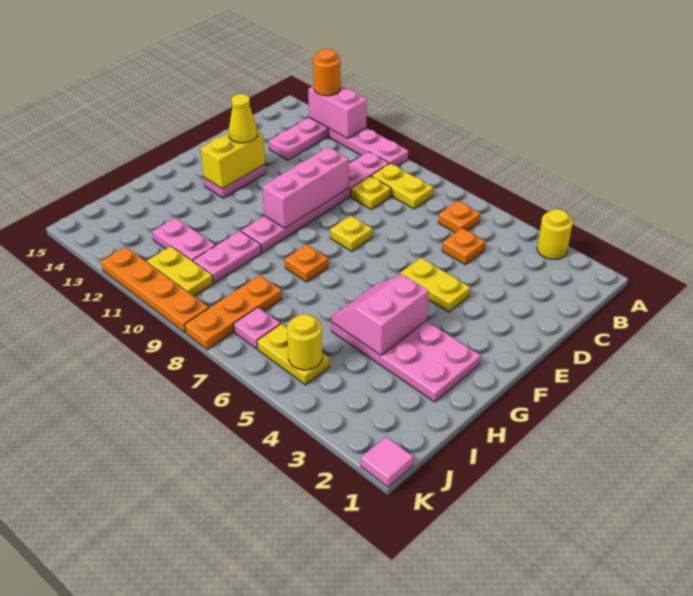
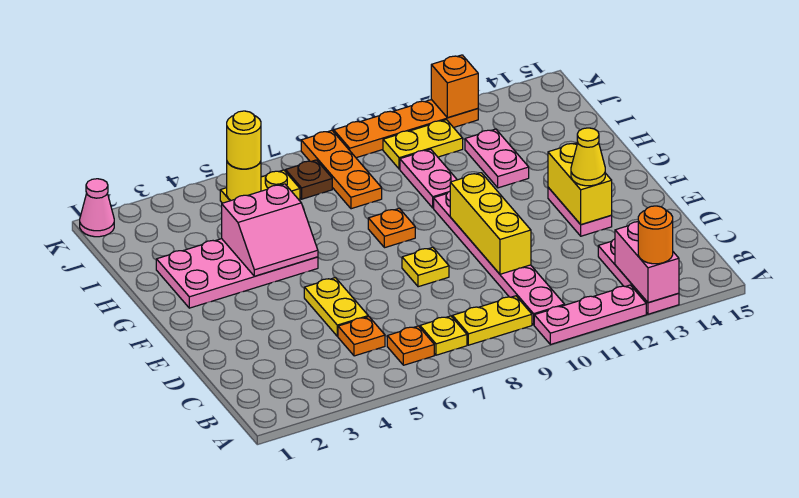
yellow round brick A3 level 1 -> yellow round brick J5 level 3
pink brick A12:A13 level 2 -> pink brick A13:B13 level 2
yellow plate C9 level 1 -> yellow plate B7 level 1
pink brick D10:F10 level 2 -> yellow brick D10:F10 level 2
yellow plate E4:E5 level 1 -> yellow plate D5:E5 level 1
pink slope G4:H5 level 2 top 4 -> pink slope G4:H5 level 2 top H
pink plate I11:I12 level 1 -> pink plate H12:I12 level 1
pink plate J7 level 1 -> brown plate J7 level 1
pink tile K1 level 1 -> pink cone K1 level 1
none -> orange brick K12 level 2

